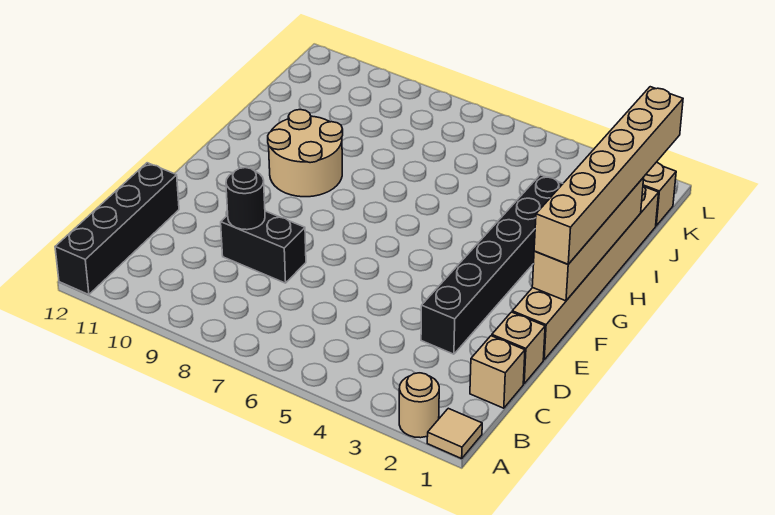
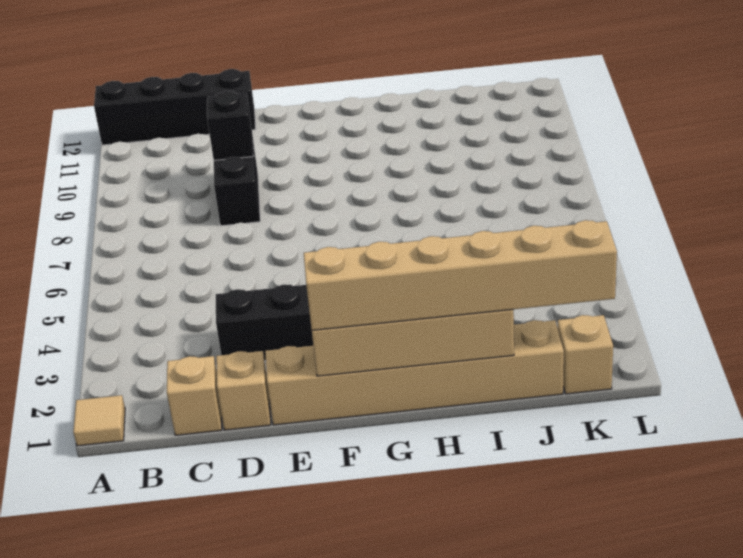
tan round brick A2 level 1 -> none
black round brick D9 level 2 -> black brick D9 level 2
tan round brick G9:H10 level 1 -> none

